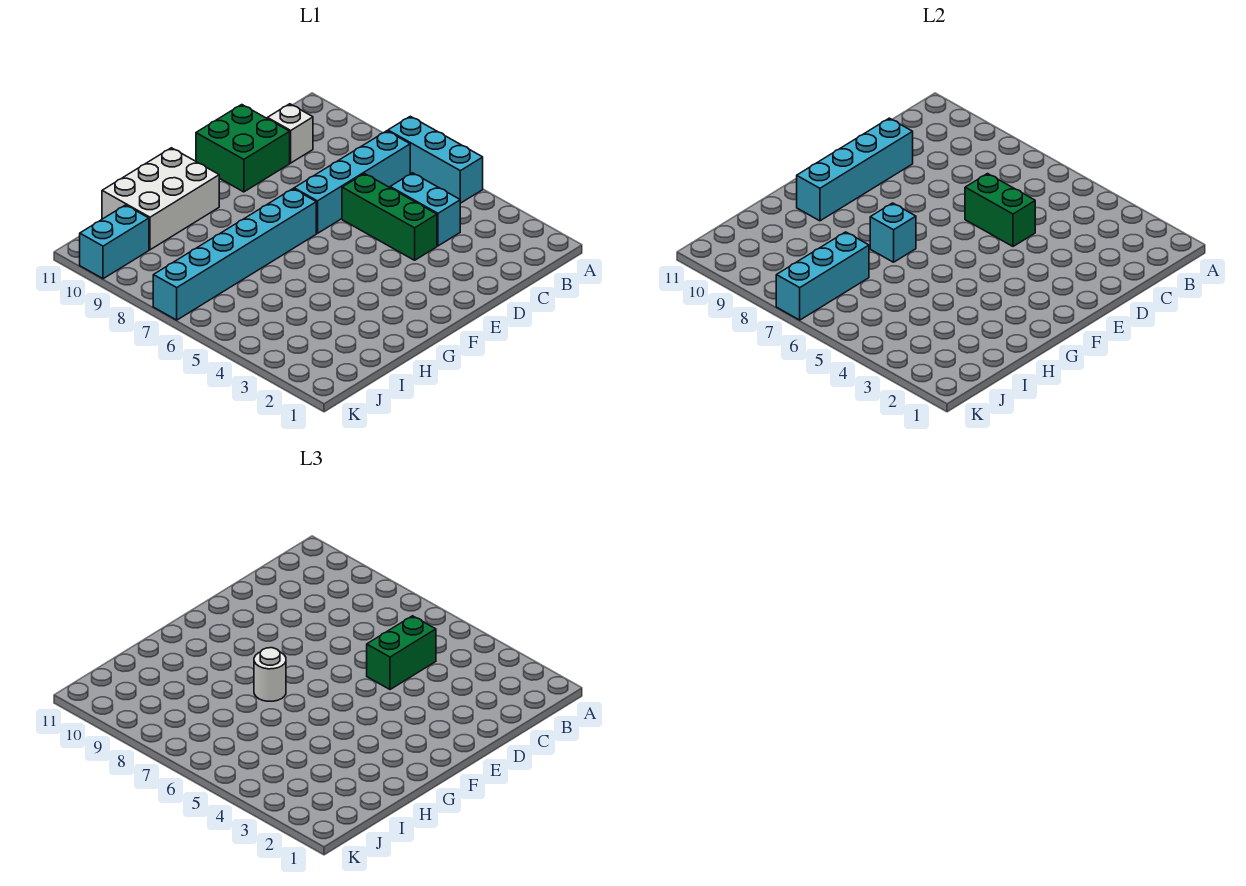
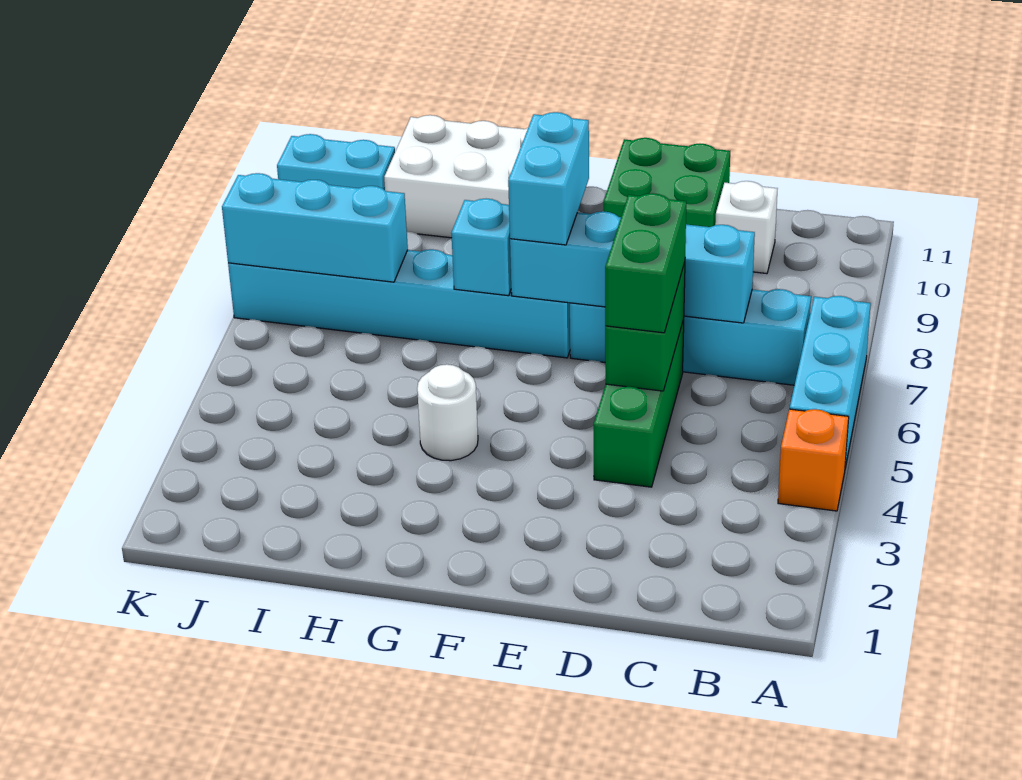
none -> orange brick A4 level 1
cyan brick C4:C5 level 1 -> cyan brick F7:F8 level 3
green brick C5:D5 level 3 -> green brick D5:D6 level 3
cyan brick D10:G10 level 2 -> cyan brick C7:F7 level 2
white round brick G7 level 3 -> white round brick G4 level 1

